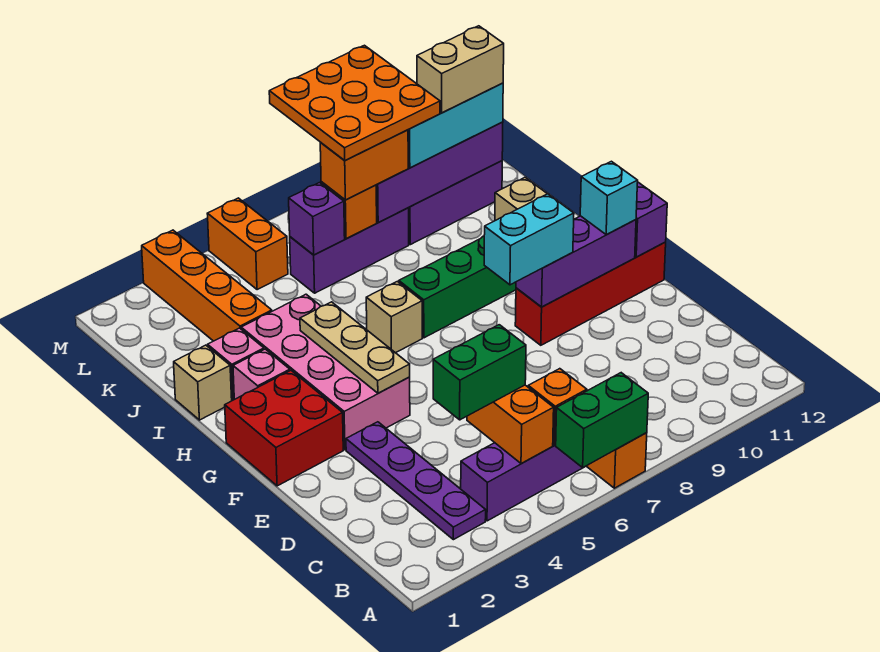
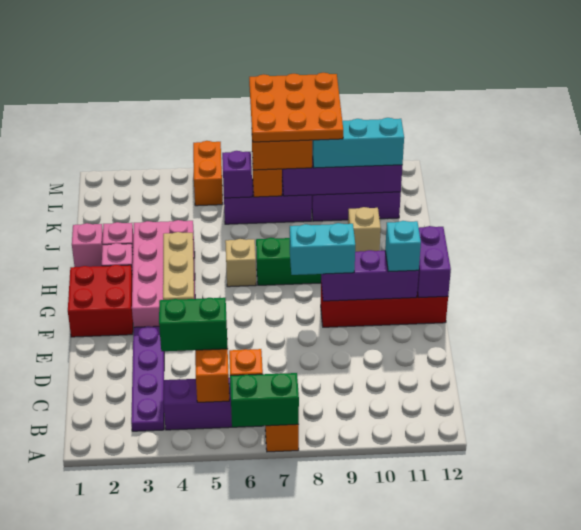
tan brick I1 level 1 -> pink brick I1 level 1
orange brick J3:M3 level 1 -> none
tan brick K10:K11 level 4 -> none

